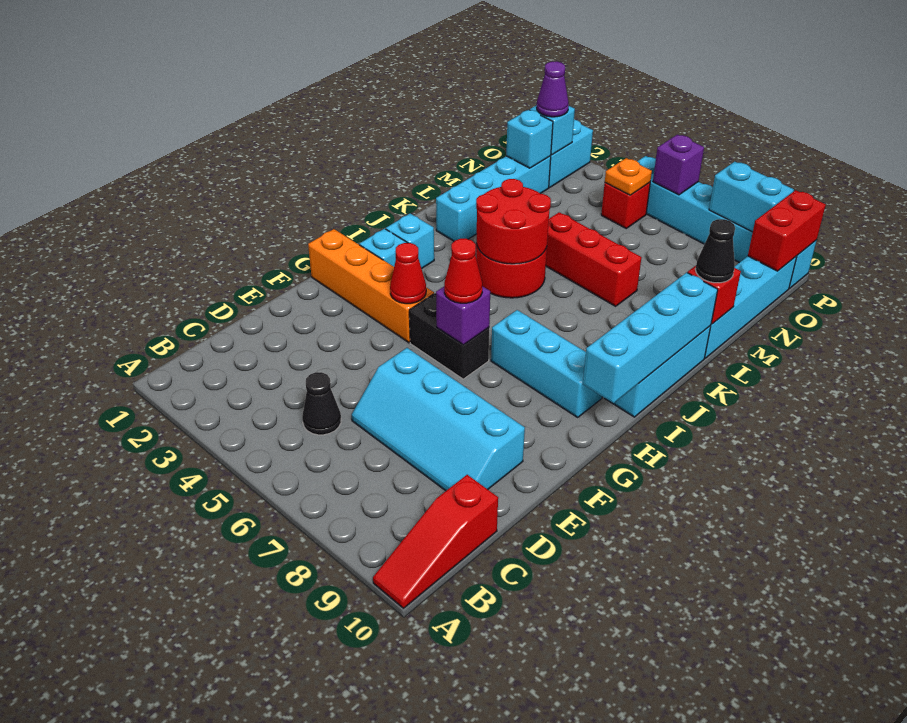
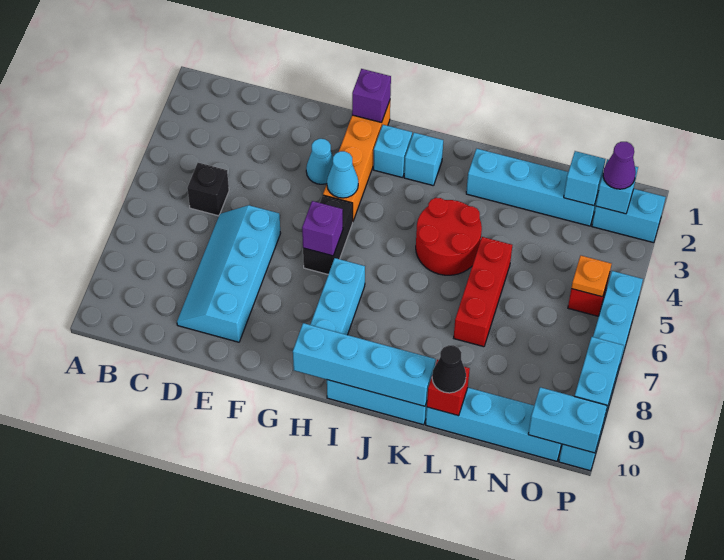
red slope A10:C10 level 1 top C -> none
black cone C5 level 1 -> black brick C5 level 1
none -> cyan cone F3 level 1
red cone G4 level 2 -> cyan cone G4 level 2
red cone G6 level 3 -> none
red round brick J4:K5 level 2 -> none
red brick O10:P10 level 2 -> cyan brick O10:P10 level 2
purple brick P6 level 2 -> purple brick G1 level 2

